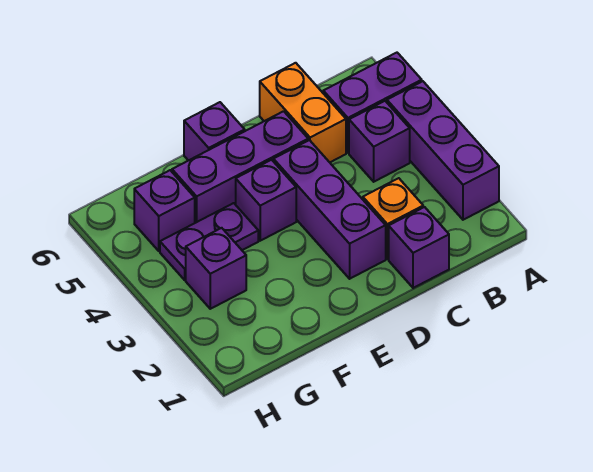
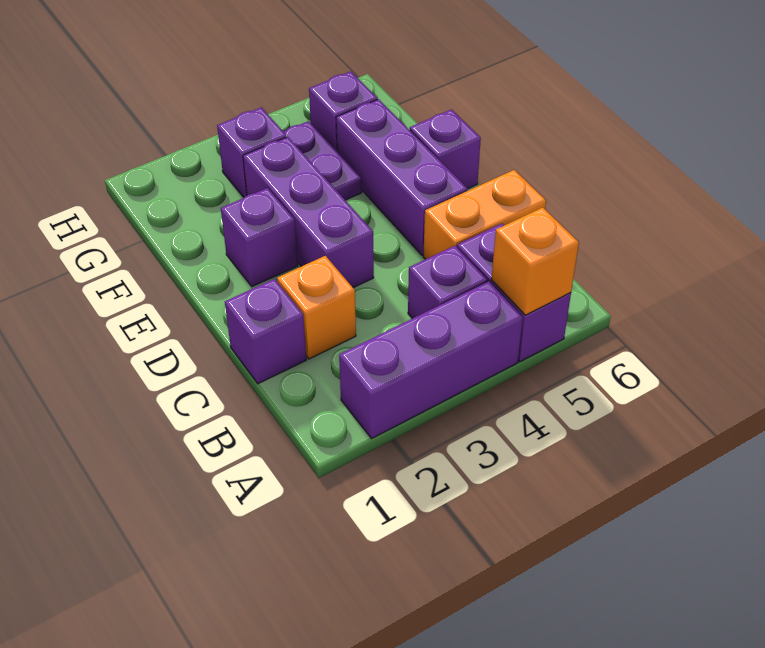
none -> orange brick A5 level 2
purple brick D2:D4 level 1 -> purple brick D3:F3 level 1
purple brick E4 level 1 -> purple brick E2 level 1

